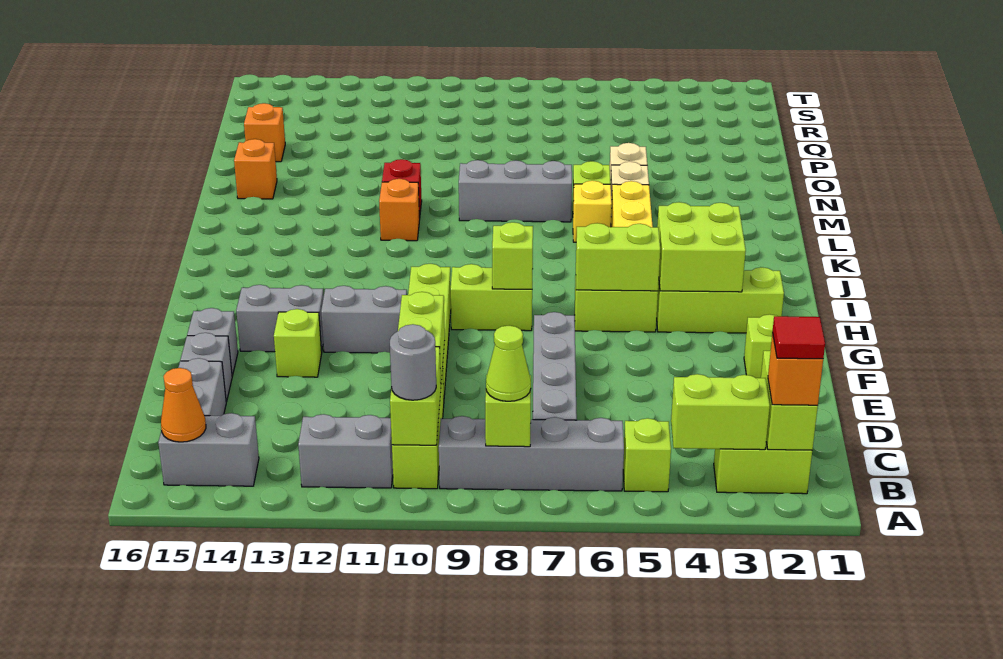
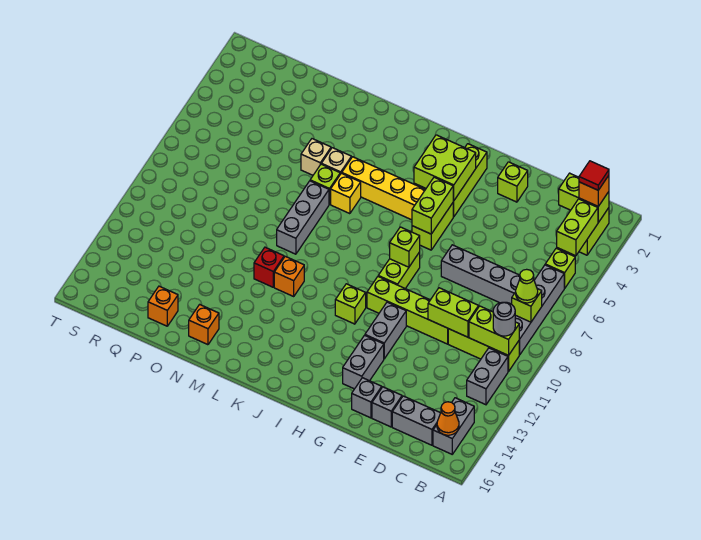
lime brick F13 level 1 -> lime brick I11 level 1

